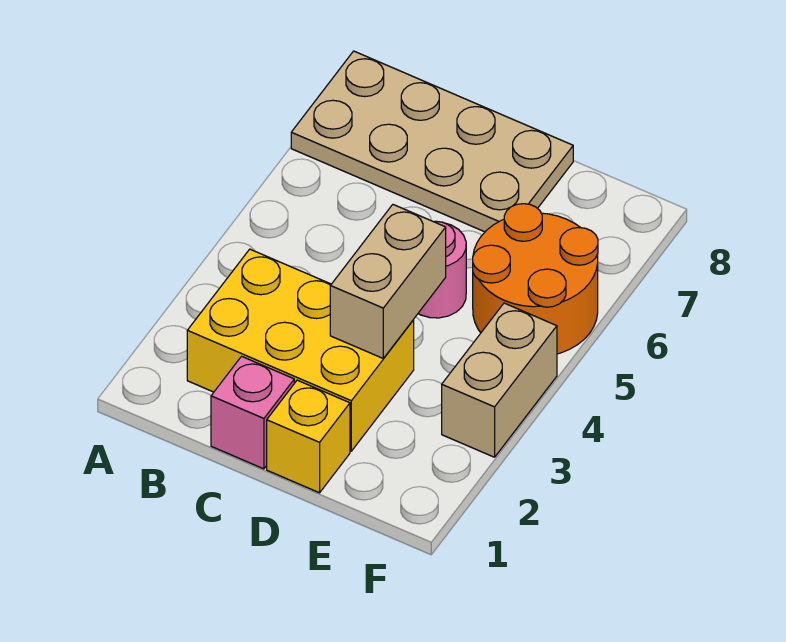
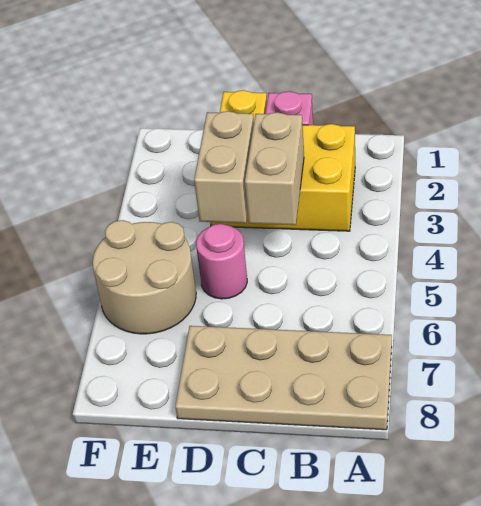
orange round brick E5:F6 level 1 -> tan round brick E5:F6 level 1
tan brick F3:F4 level 1 -> tan brick C3:C4 level 2

